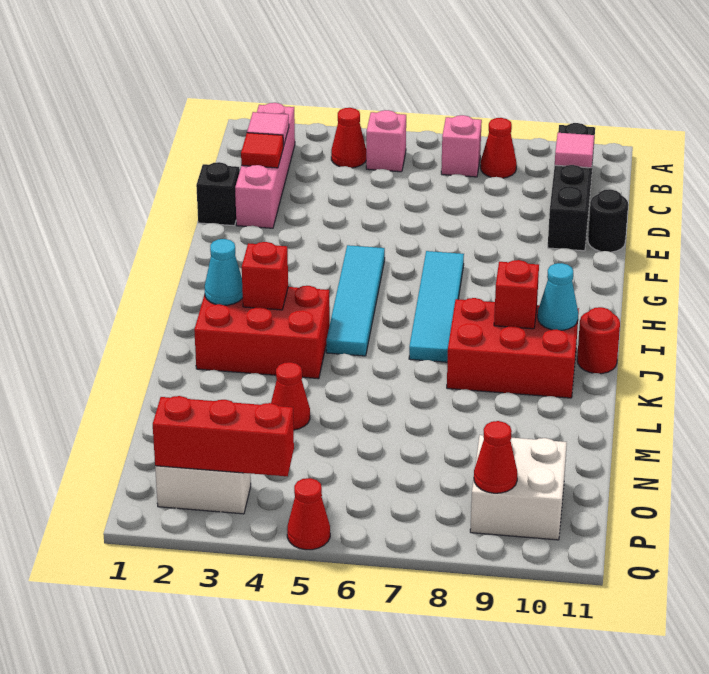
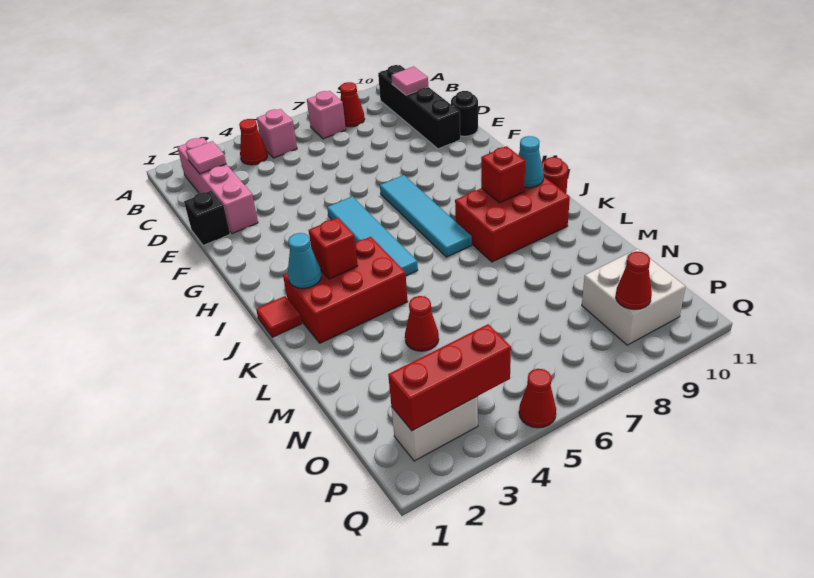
red tile D2 level 2 -> red tile J1 level 1

